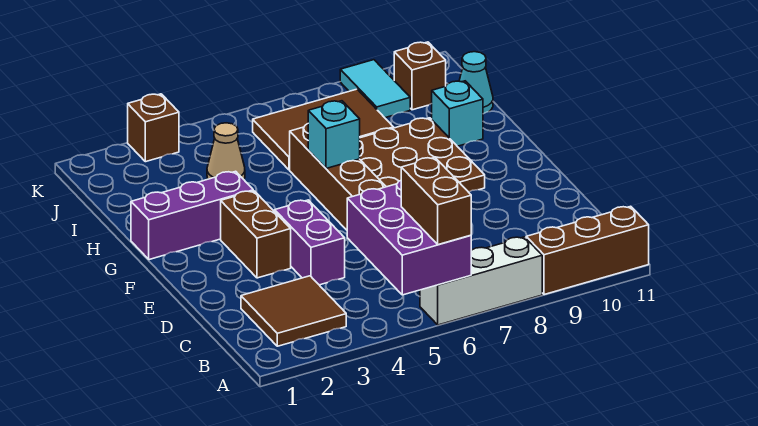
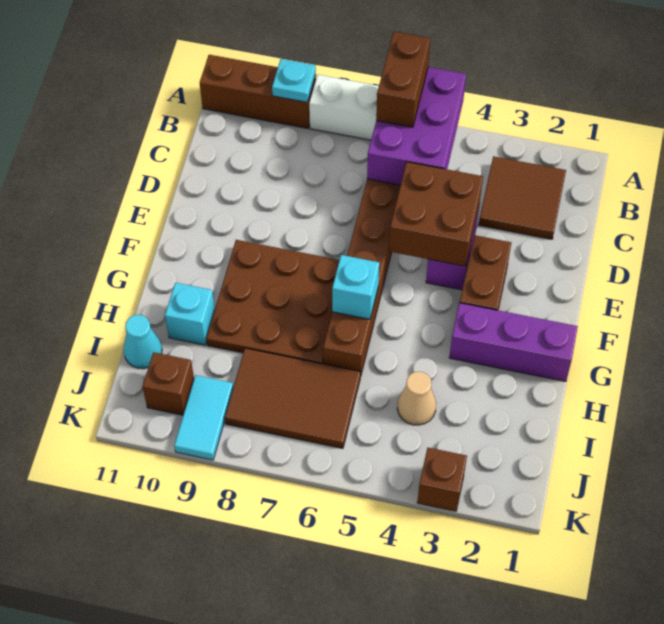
none -> cyan plate A9 level 2
none -> brown brick D4:E5 level 2

